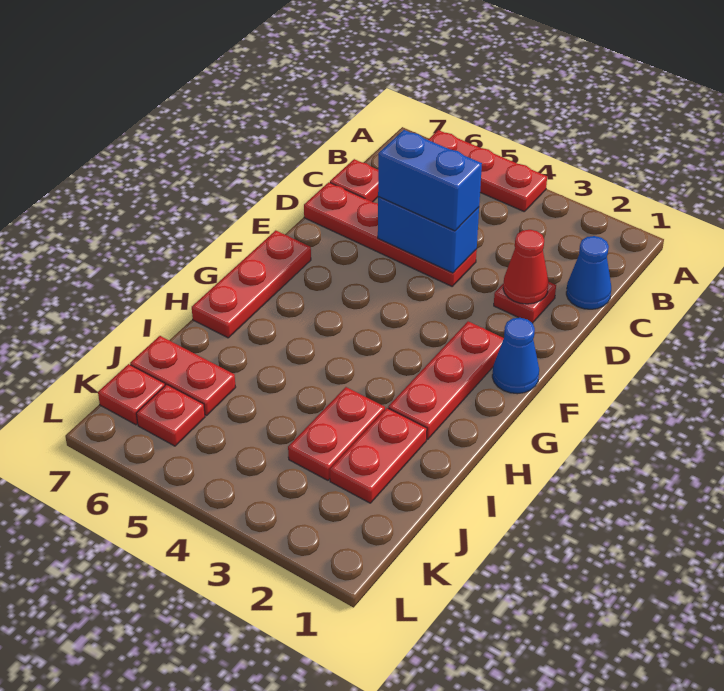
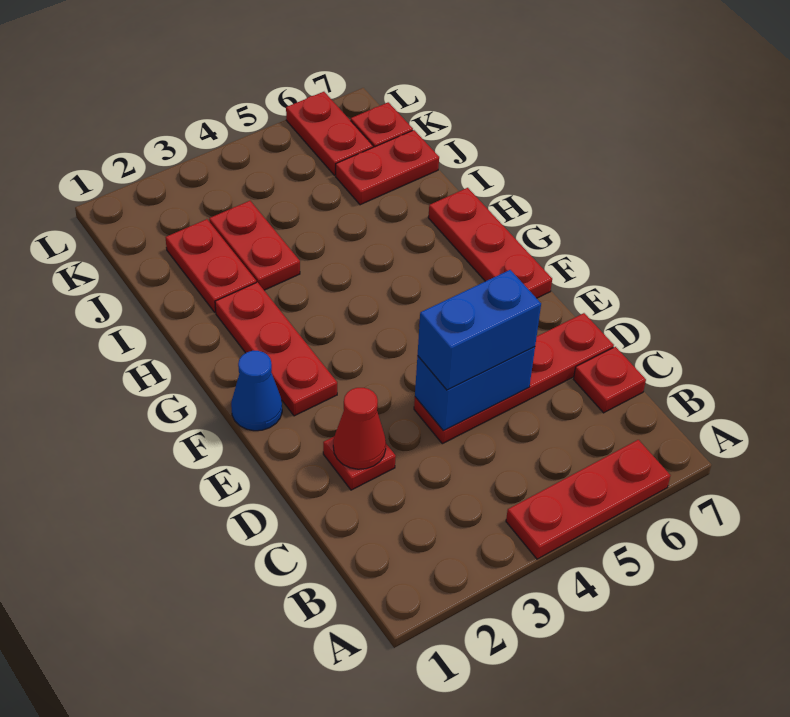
blue cone C1 level 1 -> none
red plate K6 level 1 -> red plate K6:L6 level 1

